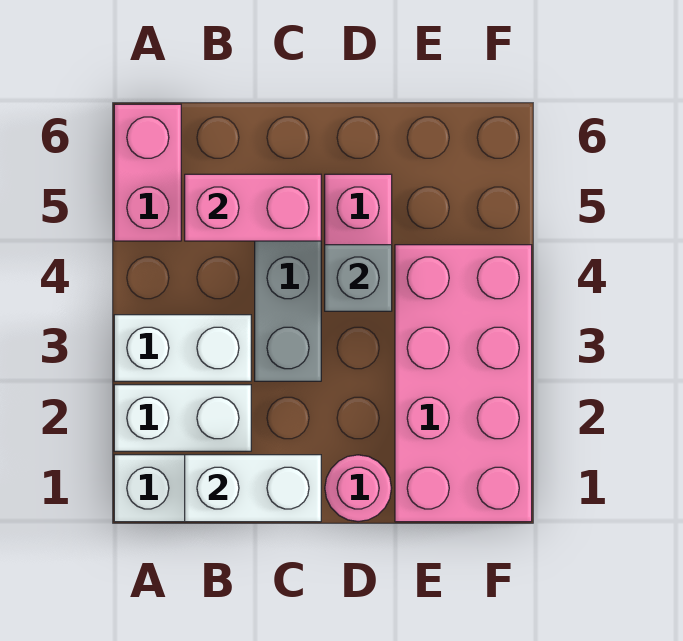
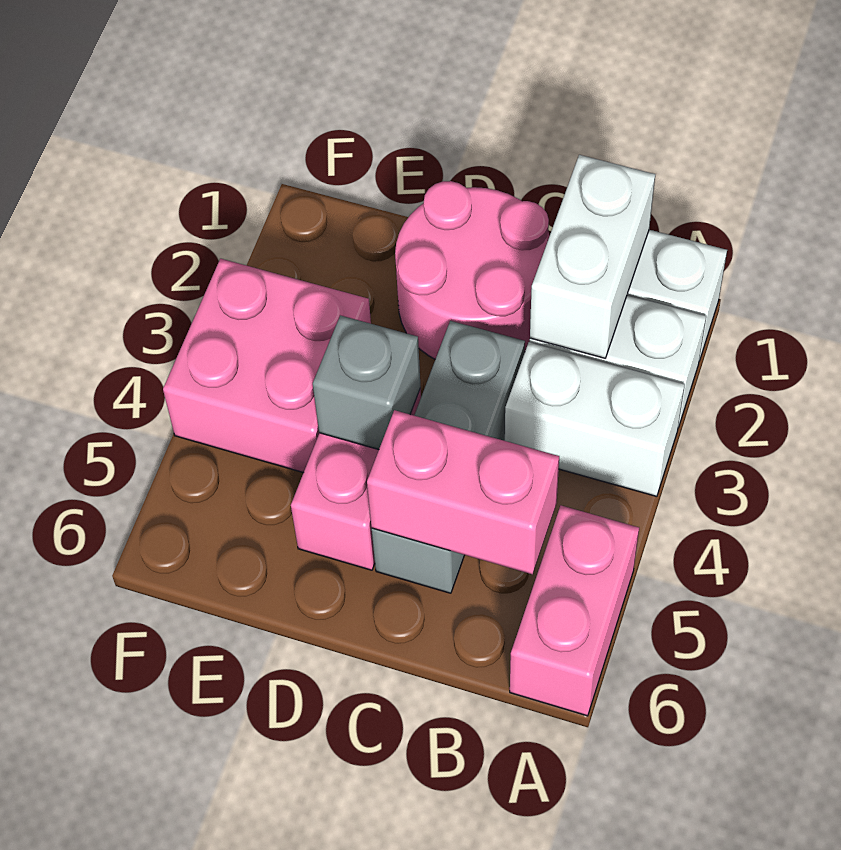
white brick B1:C1 level 2 -> white brick B1:B2 level 2
pink round brick D1 level 1 -> pink round brick C1:D2 level 1
pink brick E1:F4 level 1 -> pink brick E3:F4 level 1

